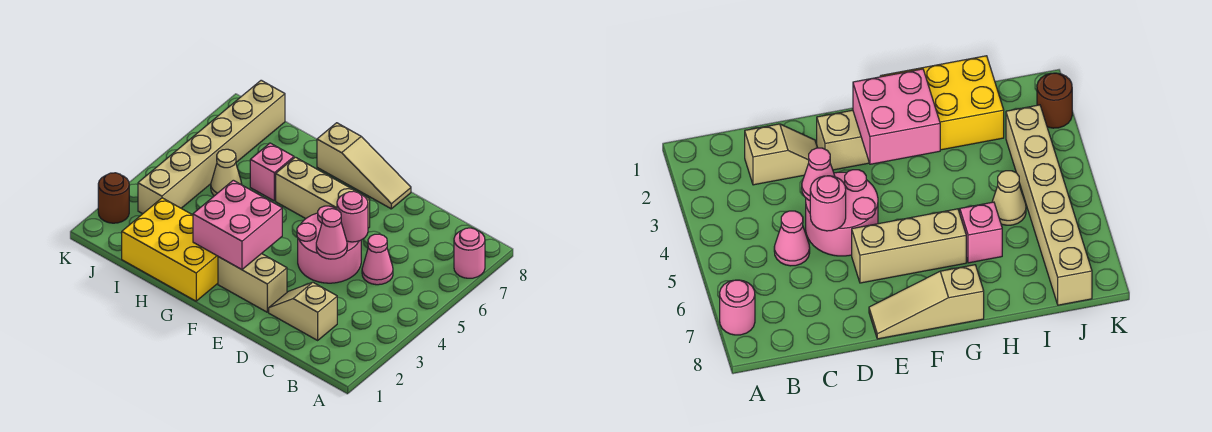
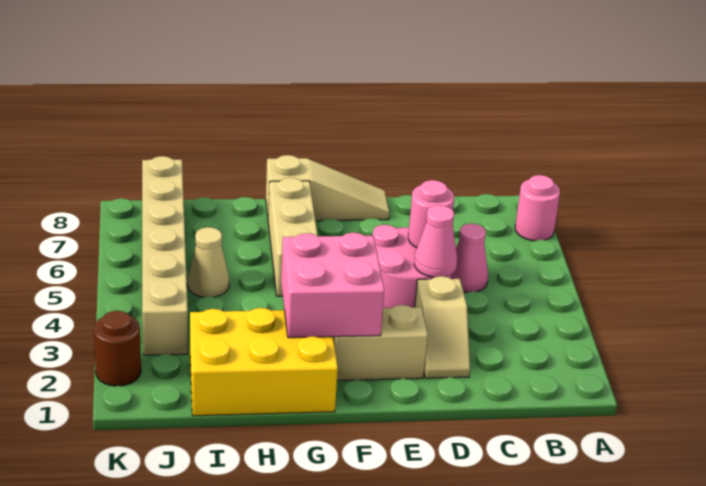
tan slope C2:D2 level 1 top C -> tan slope D2:D3 level 1 top 3
tan brick E6:G6 level 1 -> tan brick G5:G7 level 1
pink brick H6 level 1 -> none

